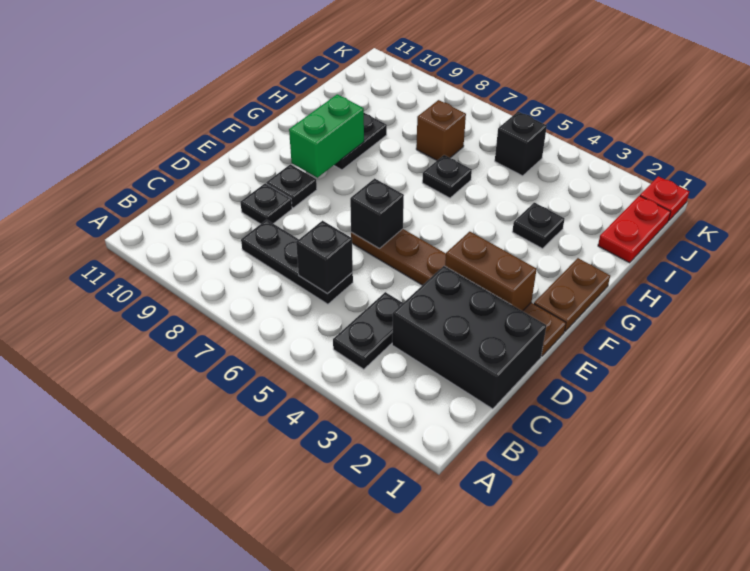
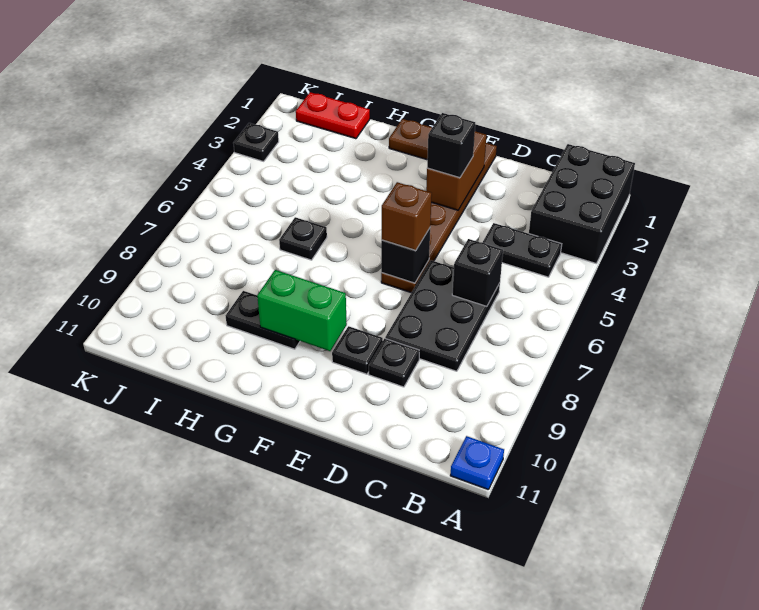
none -> blue plate A11 level 1
black brick C1:D3 level 1 -> black brick A1:B3 level 1
black plate C6:C8 level 1 -> black plate C6:D8 level 1
black plate H3 level 1 -> black plate K3 level 1
brown brick I7 level 1 -> brown brick E6 level 3
black brick J5 level 1 -> black brick E3 level 3
red plate K1 level 1 -> none

